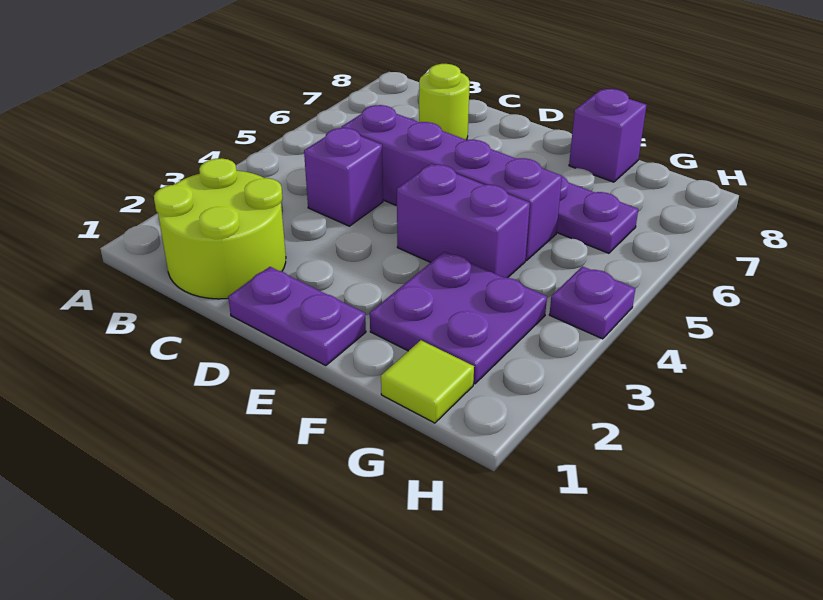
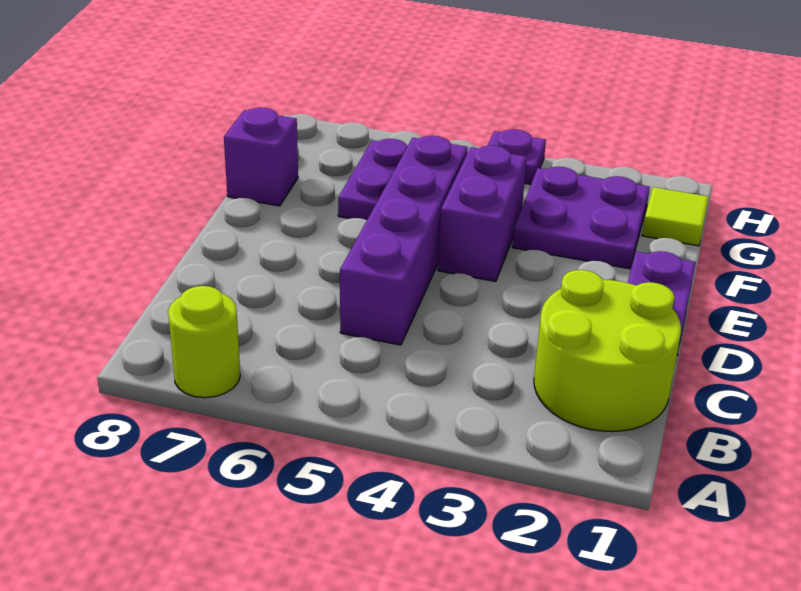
purple brick C4 level 1 -> none
lime round brick C7 level 1 -> lime round brick A7 level 1

